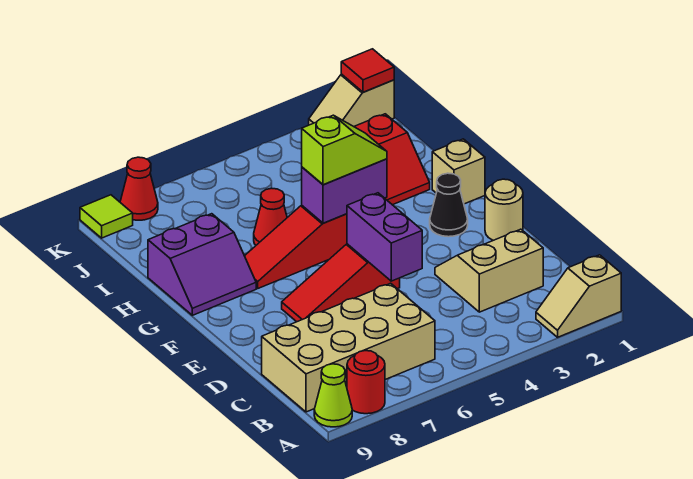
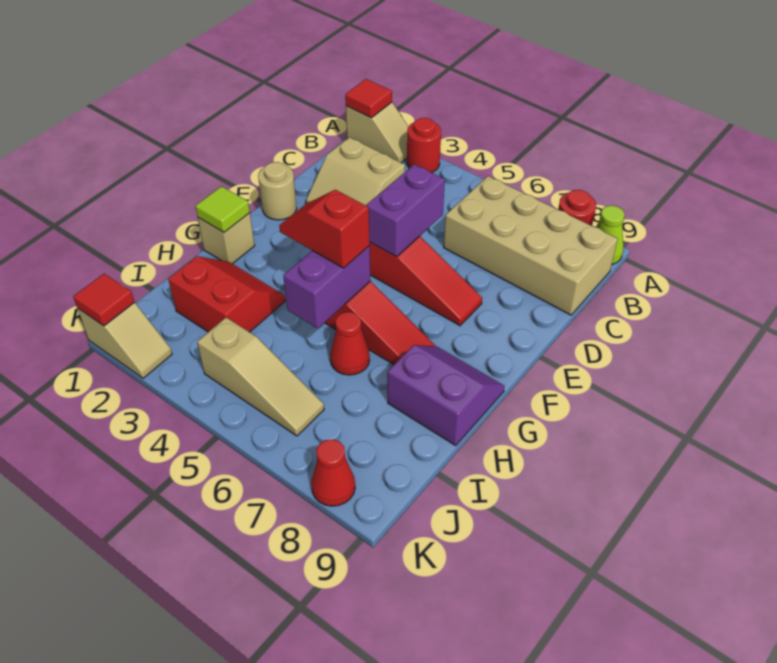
none -> red tile A1 level 2
none -> red round brick A3 level 1
black cone F2 level 1 -> none
purple brick G4:G5 level 2 -> purple brick G5:H5 level 2
lime slope G4:G5 level 3 top 5 -> red slope G4:G5 level 3 top 5
none -> tan slope J4:J6 level 1 top 4
lime tile K9 level 1 -> lime tile G1 level 2

